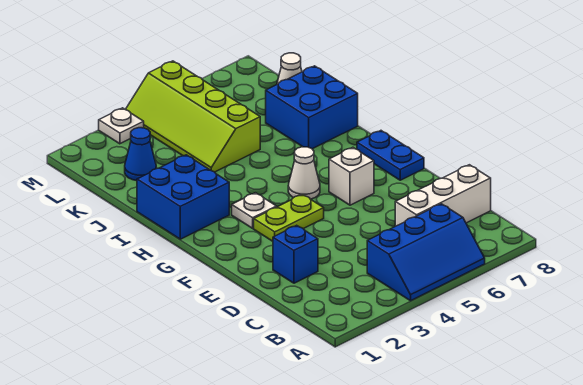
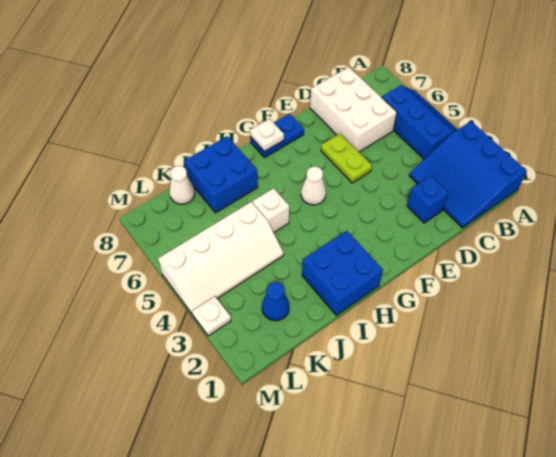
none -> blue slope A1:C3 level 1 top A
white brick C6:C8 level 1 -> white brick C6:D8 level 1
lime plate F3:F4 level 1 -> lime plate E5:E6 level 1
white brick F6 level 1 -> white brick I5 level 1
white plate G3 level 1 -> white plate G8 level 2
lime slope J4:M5 level 1 top 5 -> white slope J4:M5 level 1 top 5

